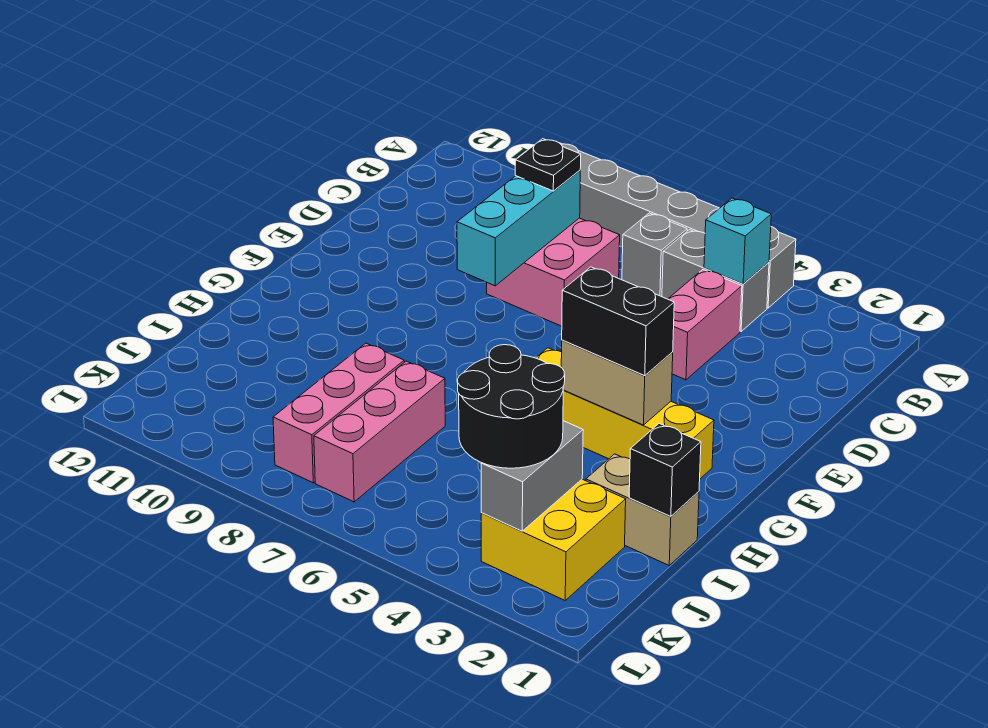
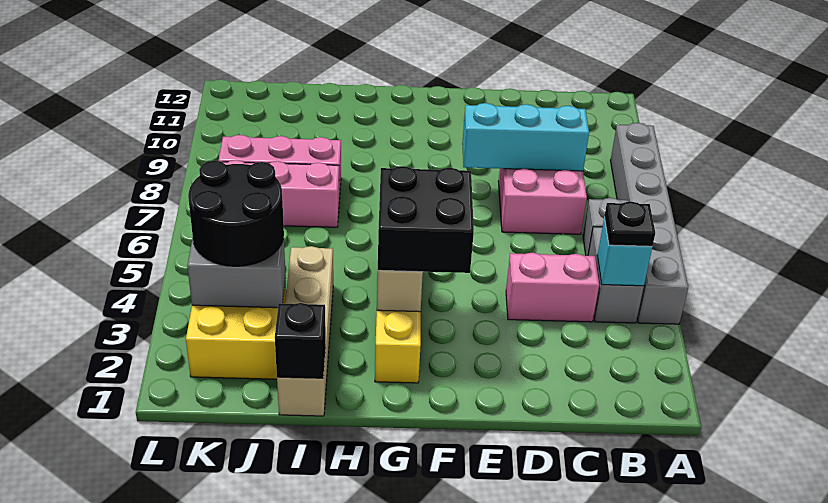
black plate C8 level 3 -> black plate B4 level 3
black brick G3:G4 level 3 -> black brick F3:G4 level 3
tan brick I1:I2 level 1 -> tan brick I1:I4 level 1

